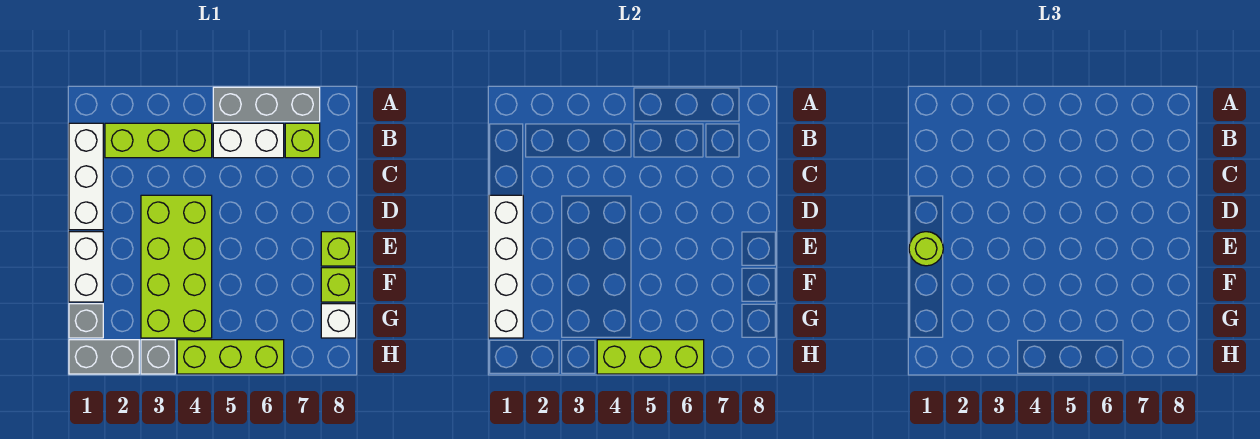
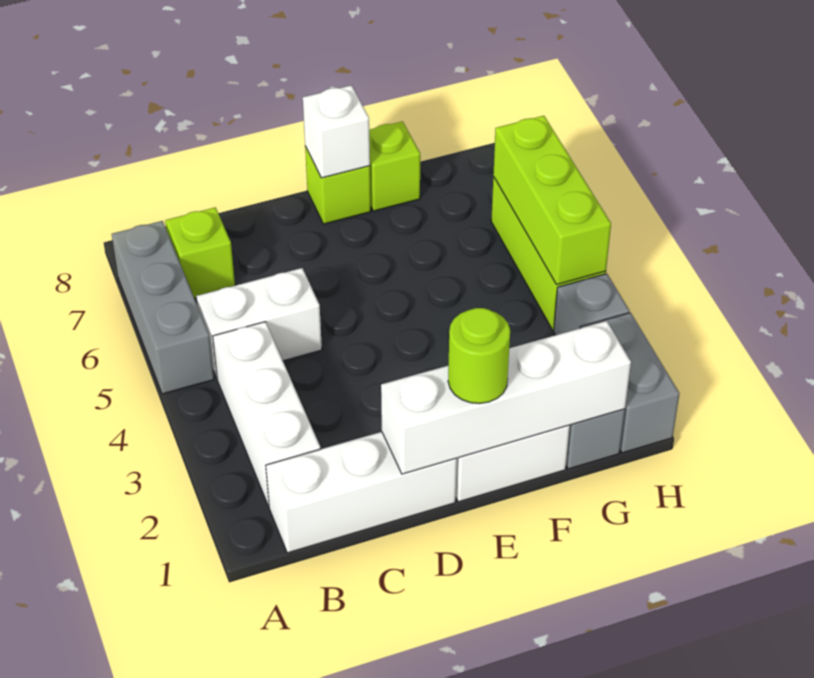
lime brick B2:B4 level 1 -> white brick B2:B4 level 1
white brick B5:B6 level 1 -> white brick B5:C5 level 1
lime brick D3:G4 level 1 -> none
white brick G8 level 1 -> white brick E8 level 2

